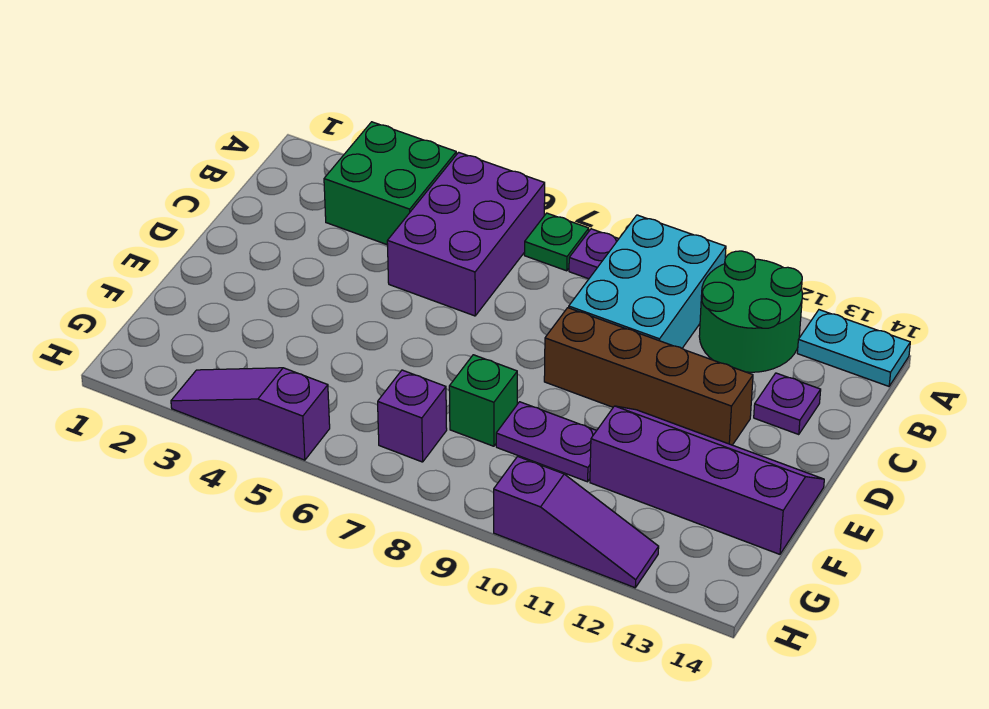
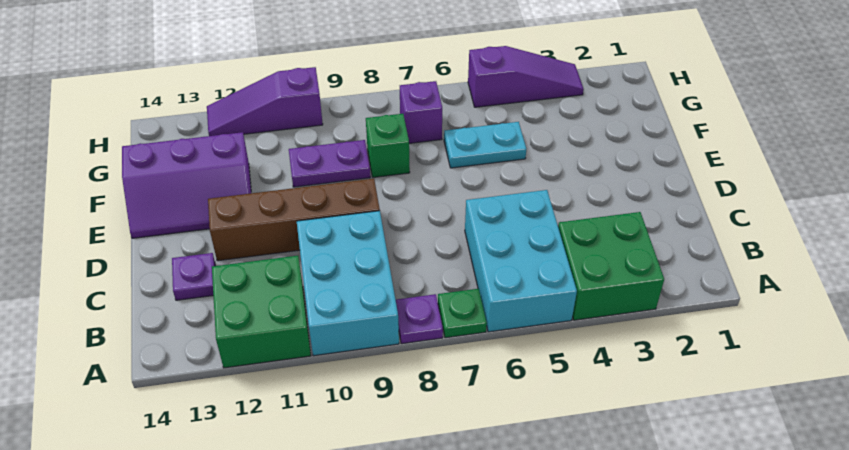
purple brick A5:C6 level 1 -> cyan brick A5:C6 level 1
green round brick A11:B12 level 1 -> green brick A11:B12 level 1
cyan plate A13:A14 level 1 -> cyan plate F5:F6 level 1
purple slope E11:F14 level 1 top F -> purple slope E12:F14 level 1 top F

